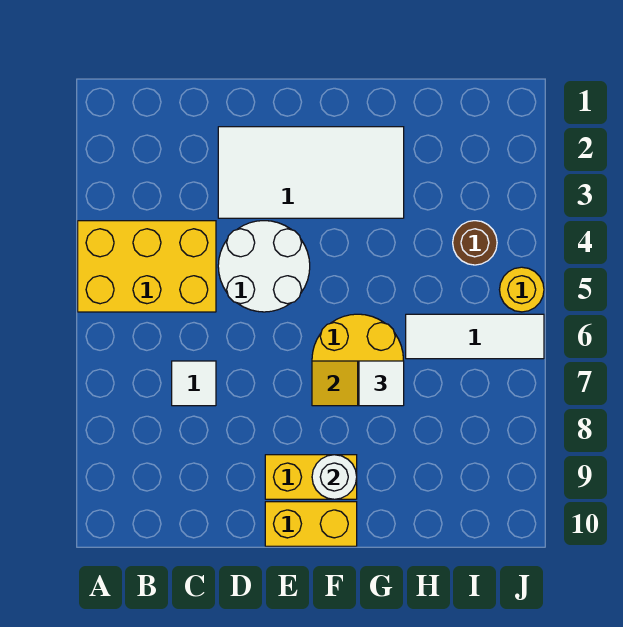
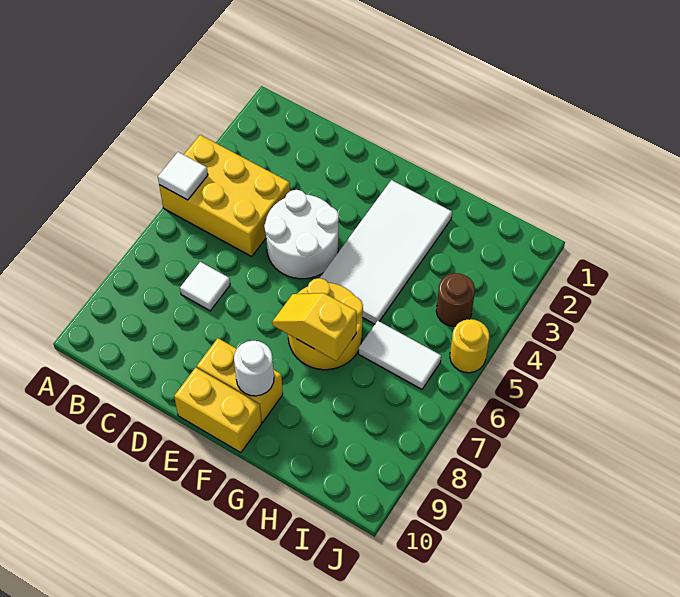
white tile D2:G3 level 1 -> white tile F2:G5 level 1
white tile G7 level 3 -> white tile A5 level 2
white tile H6:J6 level 1 -> white tile H6:I6 level 1

